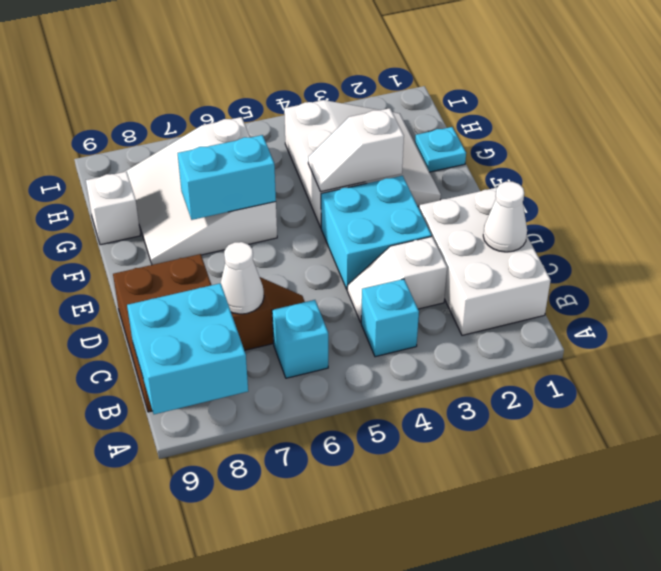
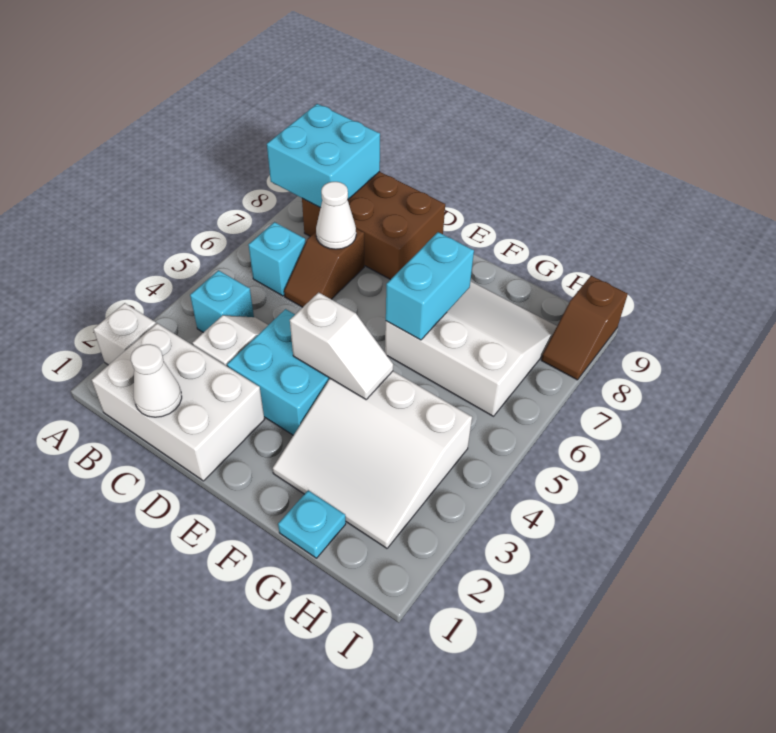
white slope F3:F4 level 2 top 3 -> white slope E4:F4 level 2 top E
white brick G9 level 1 -> white brick A2 level 1
none -> brown slope I8:I9 level 1 top 9

